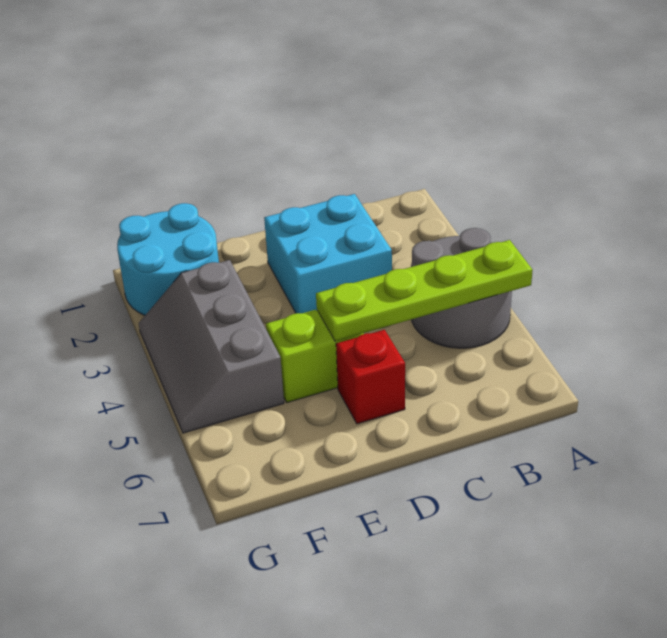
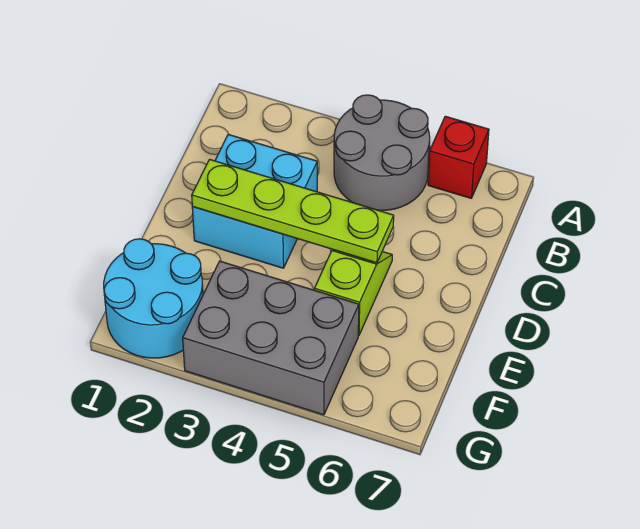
lime plate A5:D5 level 2 -> lime plate D2:D5 level 2
red brick D6 level 1 -> red brick A6 level 1
grey slope F3:G5 level 1 top F -> grey brick F3:G5 level 1

